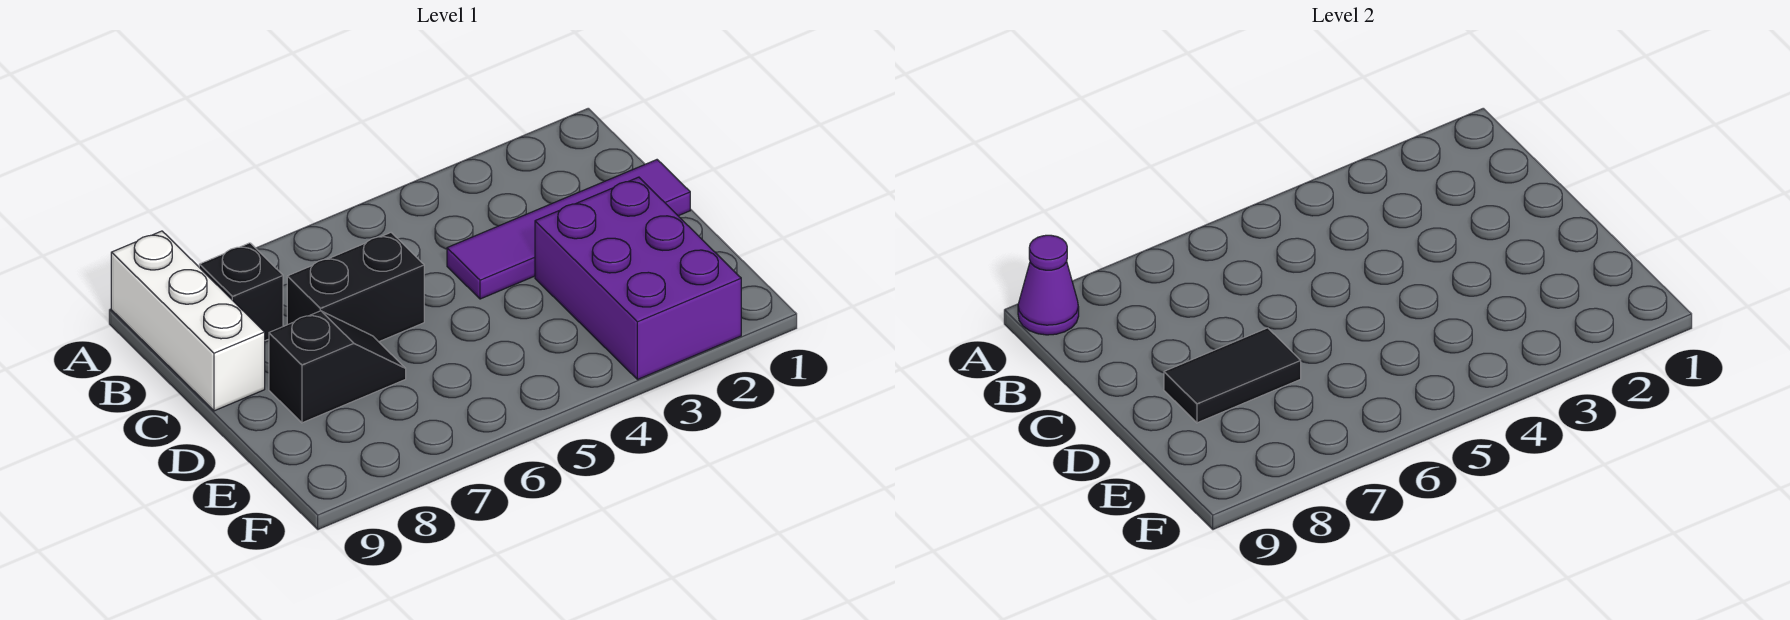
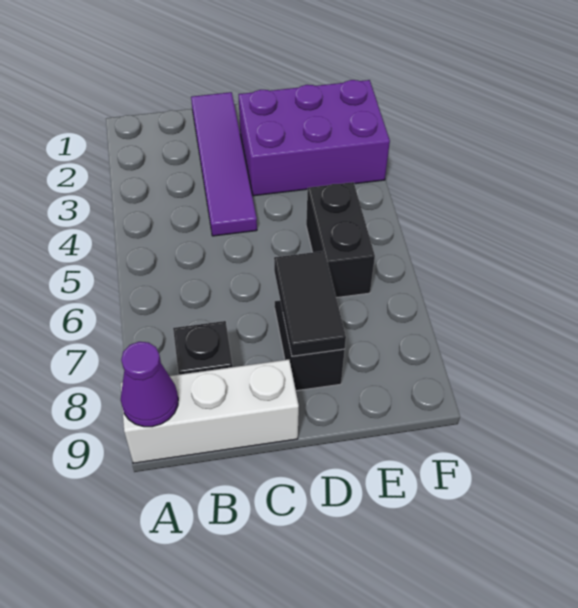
black brick C6:C7 level 1 -> black brick E5:E6 level 1

